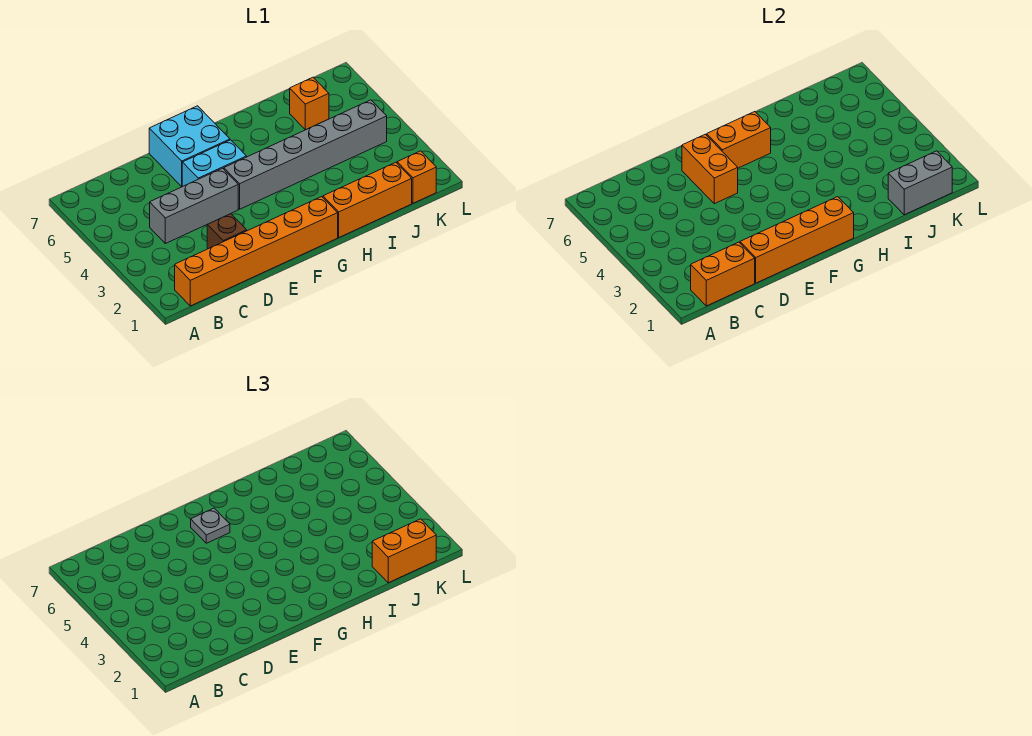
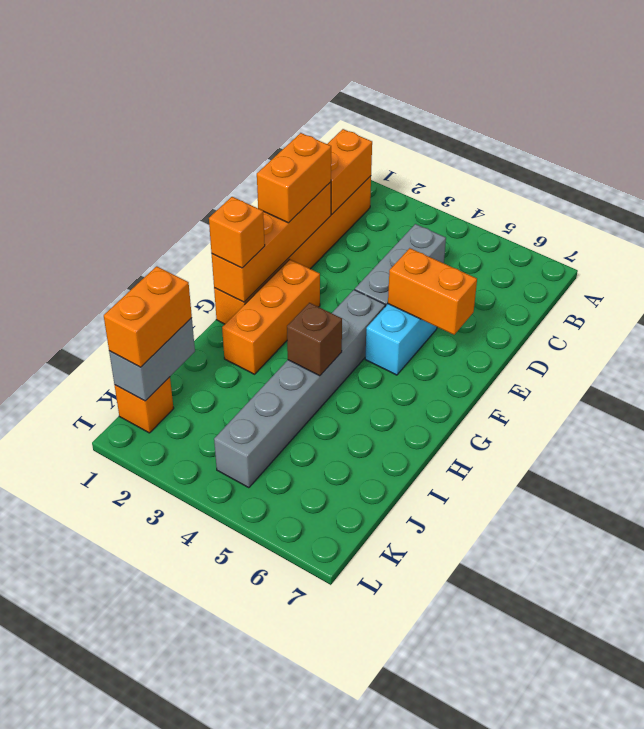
brown brick D2 level 1 -> brown brick H4 level 2
cyan brick E6:F7 level 1 -> none
orange brick F6:G6 level 2 -> orange brick D1:E1 level 3
grey plate F6 level 3 -> none
orange brick H1:J1 level 1 -> orange brick F2:H2 level 1
orange brick J6 level 1 -> orange brick G1 level 3

